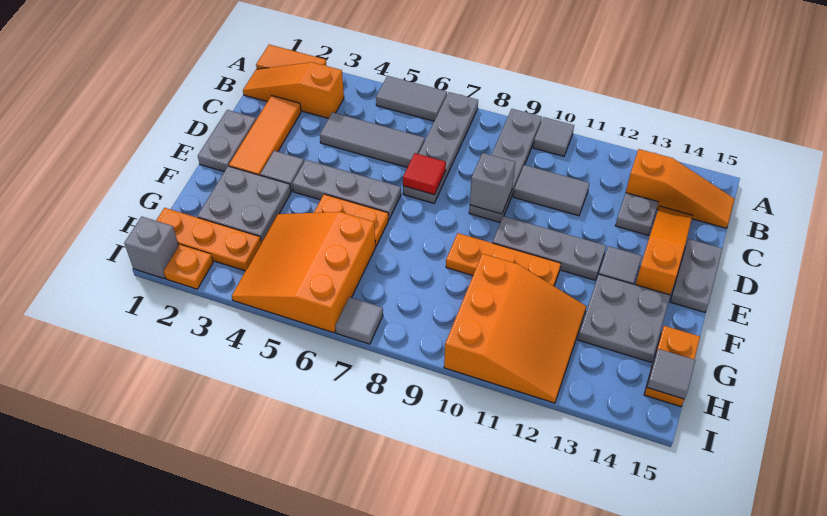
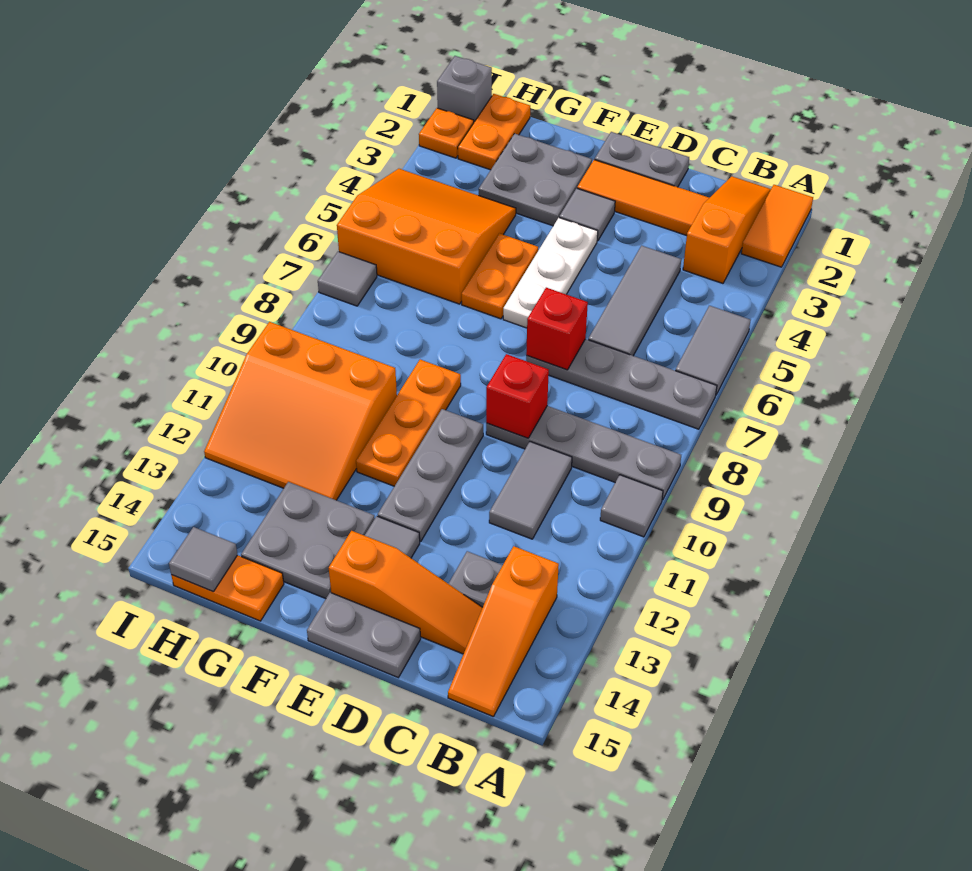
red tile D7 level 2 -> red brick D7 level 2
grey brick D9 level 2 -> red brick D9 level 2
grey plate E4:E6 level 1 -> white plate E4:E6 level 1
orange plate H1:H3 level 1 -> orange plate H1:H2 level 1

